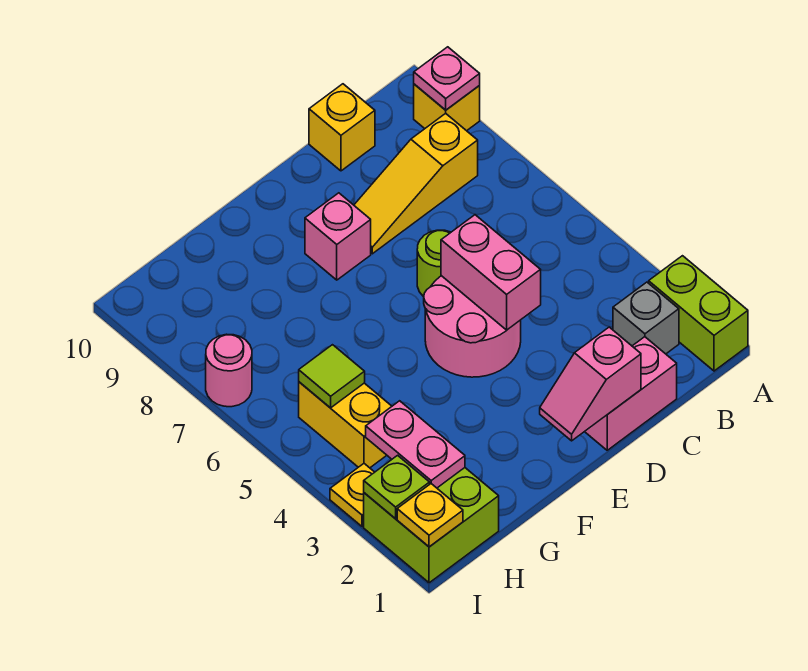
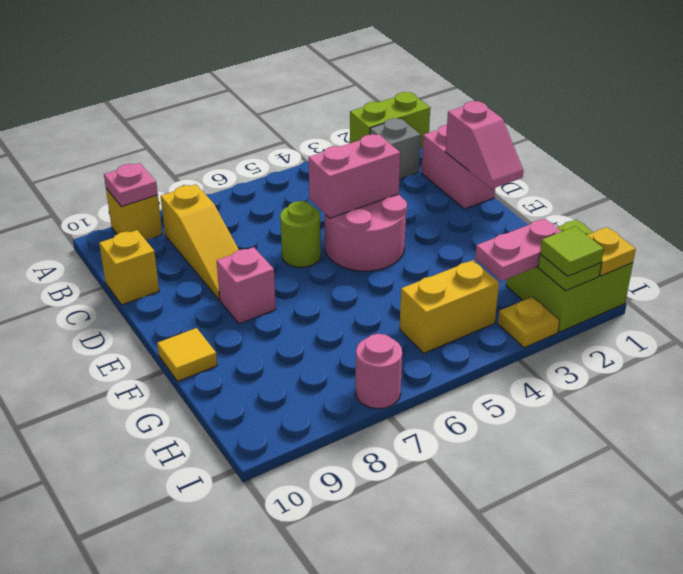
none -> yellow tile F10 level 1
lime tile H5 level 2 -> lime tile I2 level 3

